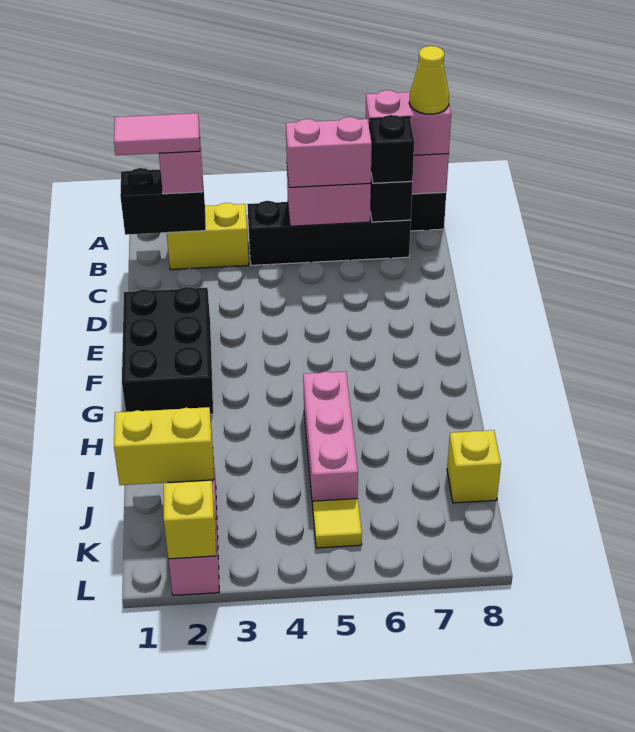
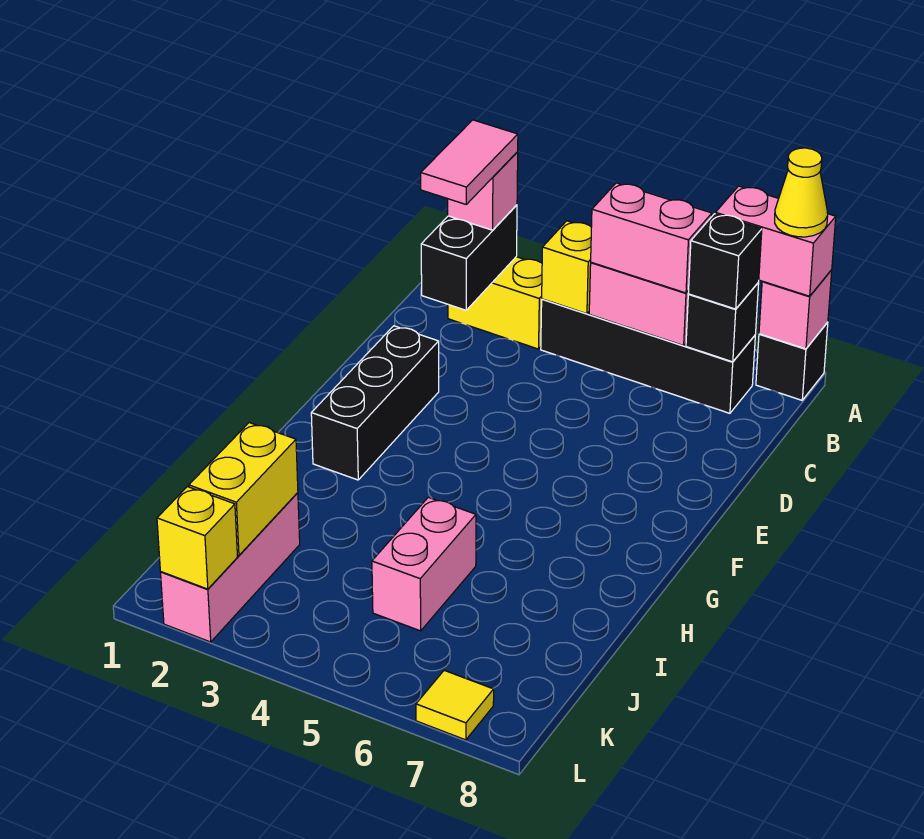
black brick B1:B2 level 2 -> black brick B2:C2 level 2
pink tile B1:B2 level 4 -> pink tile B2:C2 level 4
black brick E1:G2 level 1 -> black brick E2:G2 level 1
pink brick H5:J5 level 1 -> pink brick I5:J5 level 1
yellow brick J1:J2 level 2 -> yellow brick J2:K2 level 2
yellow brick J8 level 1 -> yellow brick B4 level 2
yellow tile K5 level 1 -> yellow tile L7 level 1

